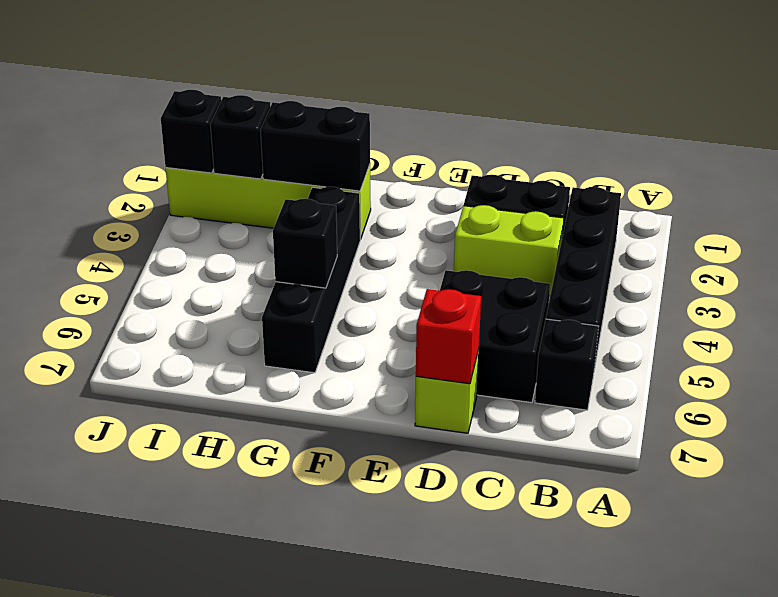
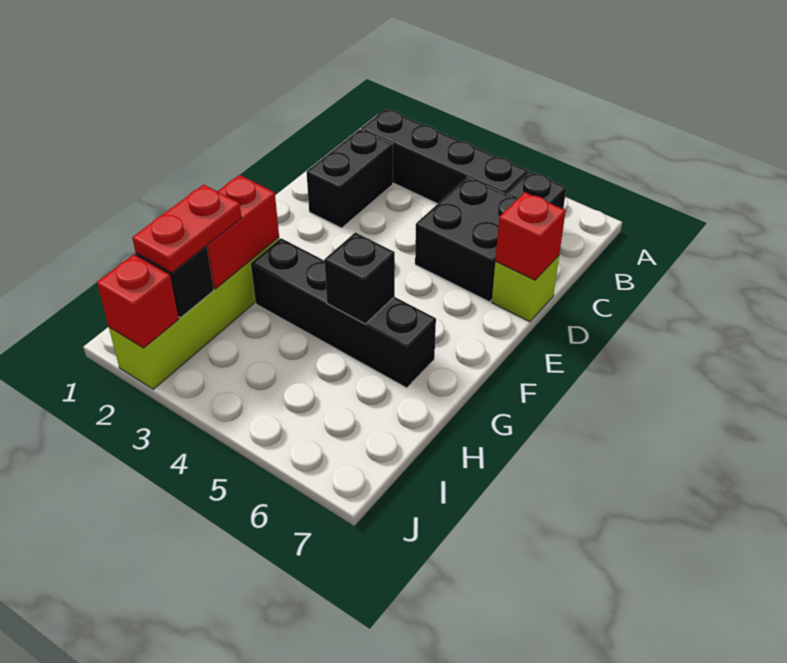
lime brick C3:D3 level 1 -> none
black brick G2:H2 level 2 -> red brick G2:H2 level 2
none -> red plate H2:I2 level 3
black brick J2 level 2 -> red brick J2 level 2

